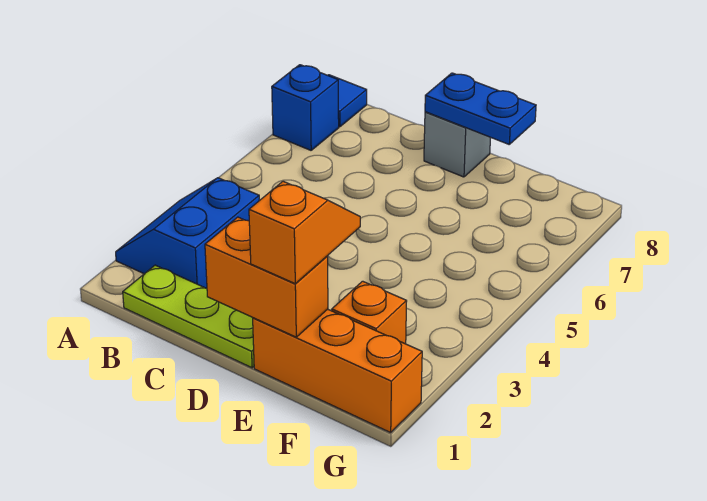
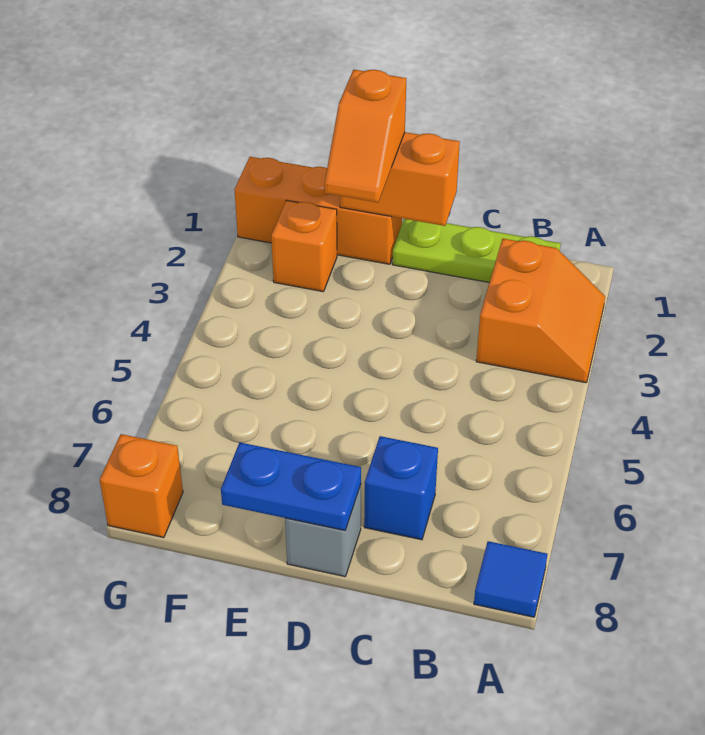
blue slope A2:B3 level 1 top B -> orange slope A2:B3 level 1 top B
blue brick A7 level 1 -> blue brick C7 level 1
none -> orange brick G8 level 1

